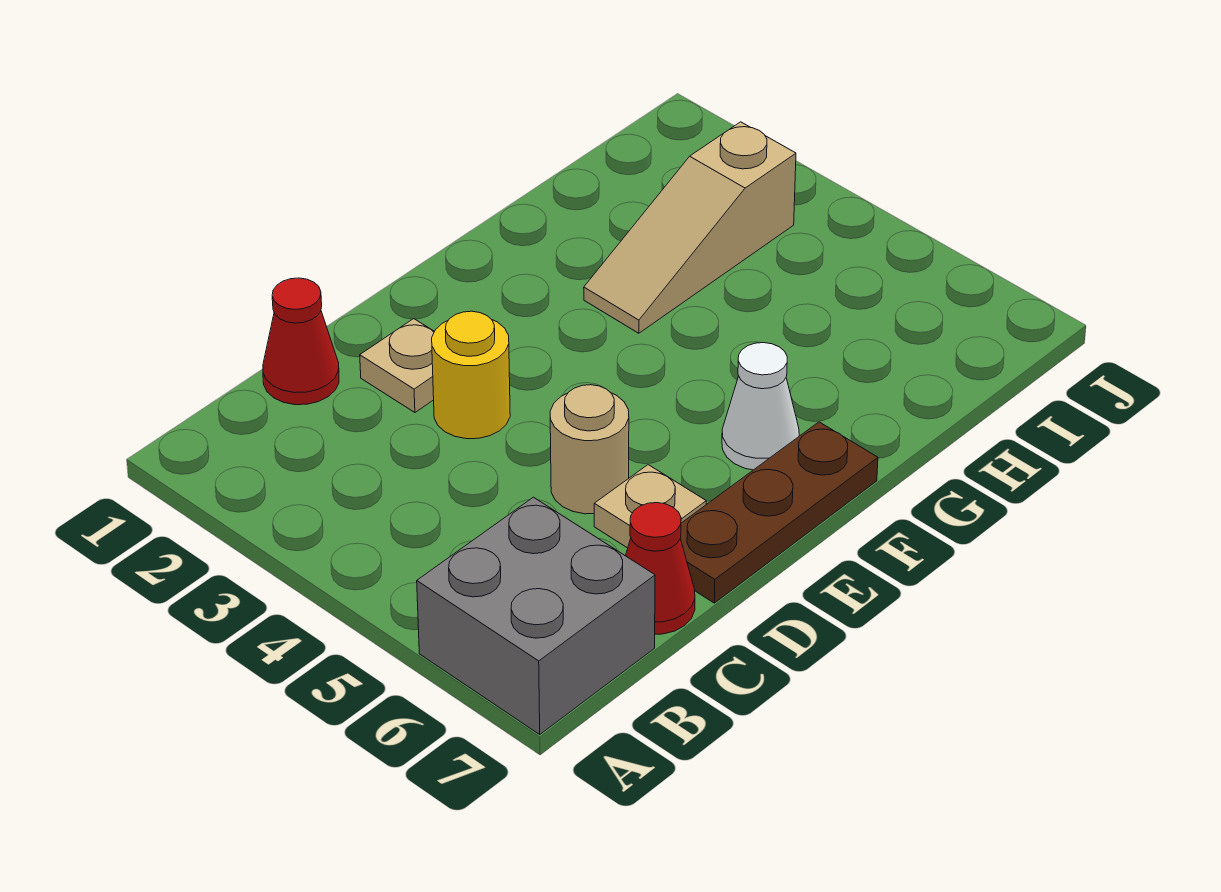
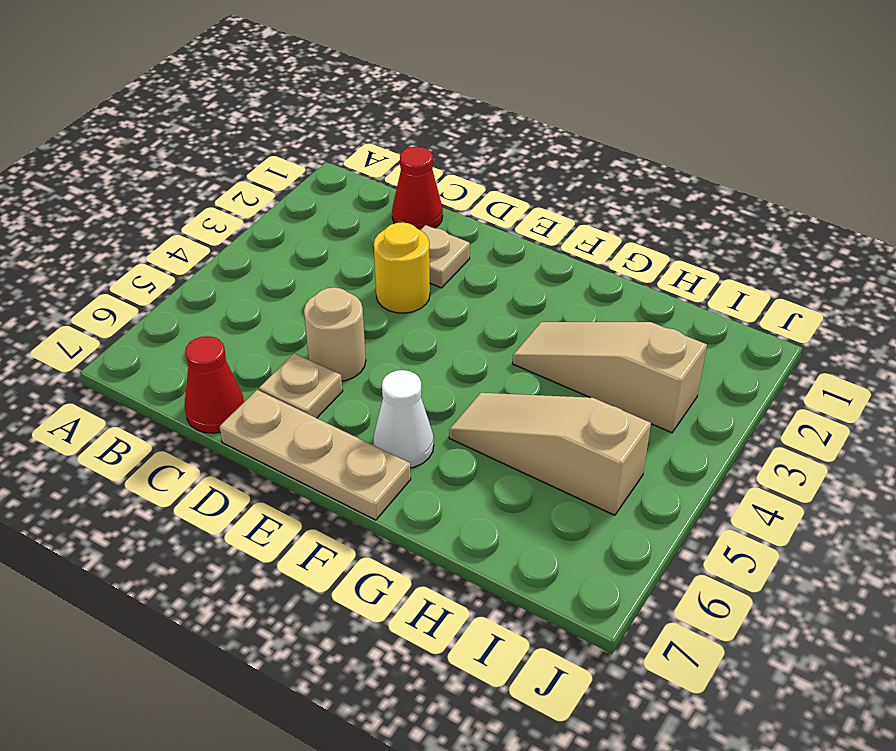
grey brick A6:B7 level 1 -> none
brown plate D7:F7 level 1 -> tan plate D7:F7 level 1
none -> tan slope G5:I5 level 1 top I

